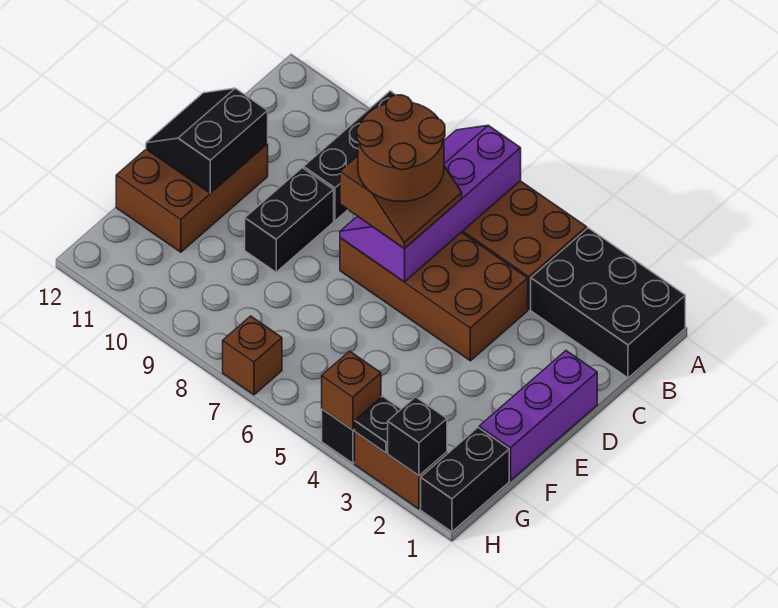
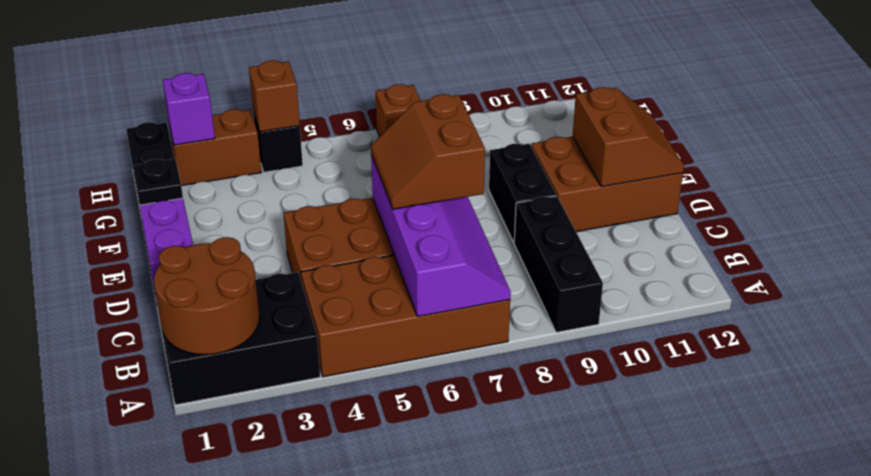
brown round brick C6:D7 level 4 -> brown round brick A1:B2 level 2
brown brick D11:F12 level 1 -> brown brick D10:E12 level 1
black slope D11:E12 level 2 top 11 -> brown slope D11:E12 level 2 top 11
black brick H2 level 2 -> purple brick H2 level 2
black plate H3 level 2 -> black plate F1 level 2

